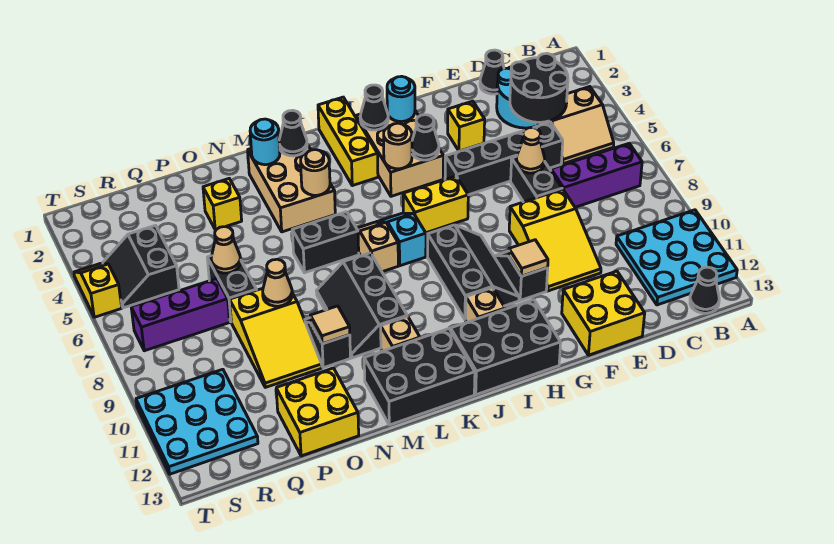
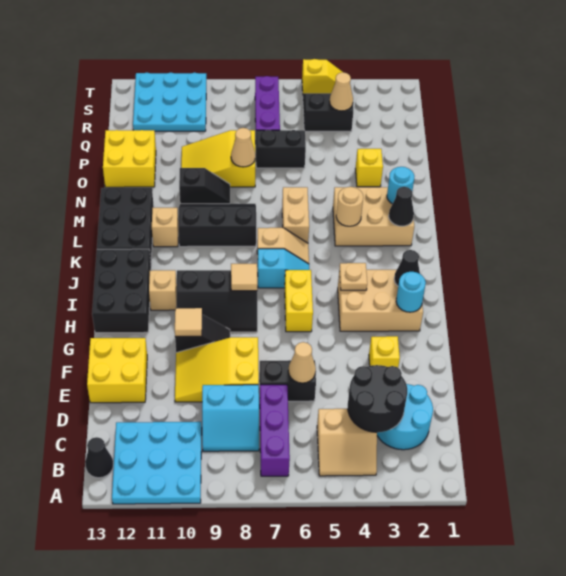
tan slope B4:C5 level 1 top 4 -> tan slope B4:C5 level 1 top C
none -> cyan slope C8:D9 level 1 top D
black cone D1 level 1 -> none
black brick D5:G5 level 1 -> none
black cone H4 level 2 -> none
tan round brick I4 level 2 -> tan plate I4 level 2
yellow brick J1:J3 level 1 -> none
black brick L6:M6 level 1 -> tan brick L6:M6 level 1
tan tile N10 level 2 -> tan tile I8 level 2
tan cone P6 level 2 -> tan cone R4 level 2

